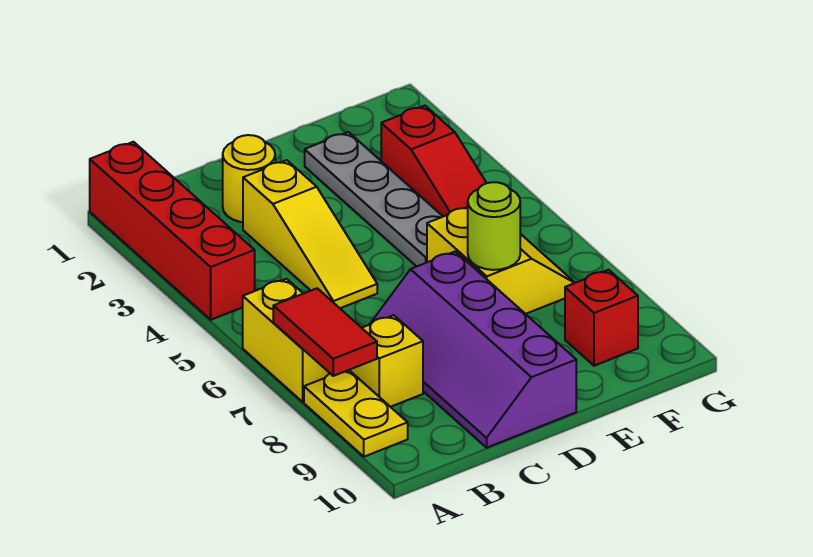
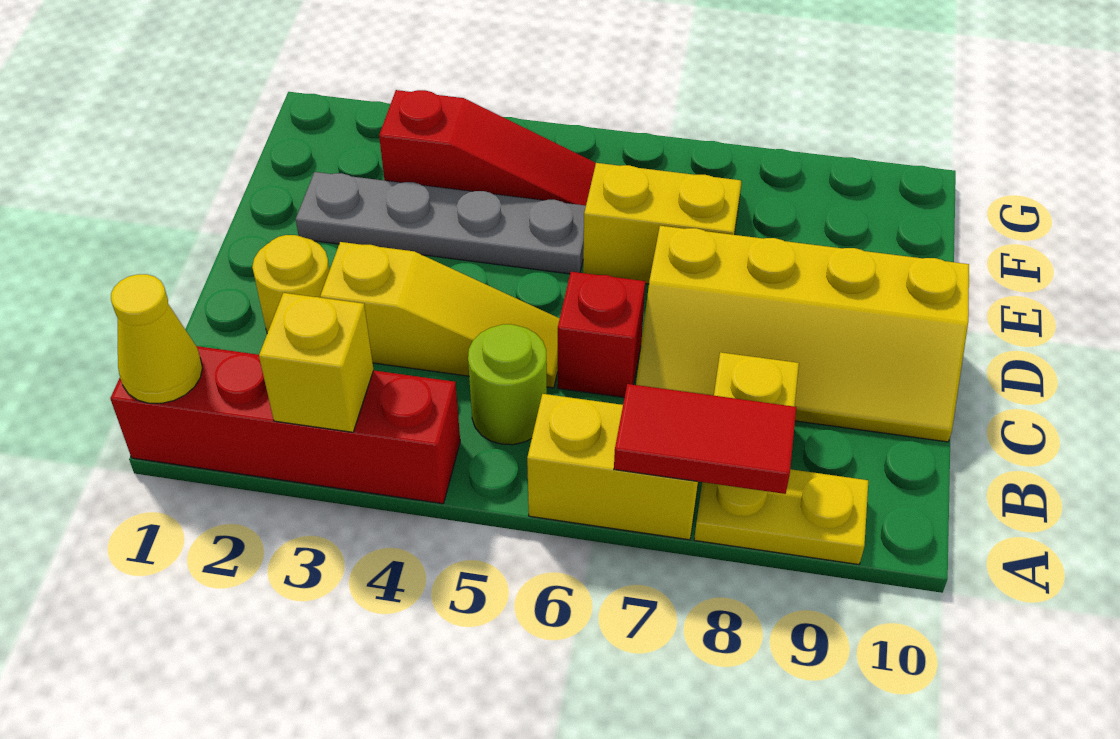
none -> yellow cone A1 level 2
none -> yellow brick A3 level 2
purple slope C7:D10 level 1 top D -> yellow slope C7:D10 level 1 top D
lime round brick E7 level 2 -> lime round brick B5 level 1
red brick F9 level 1 -> red brick C6 level 1

